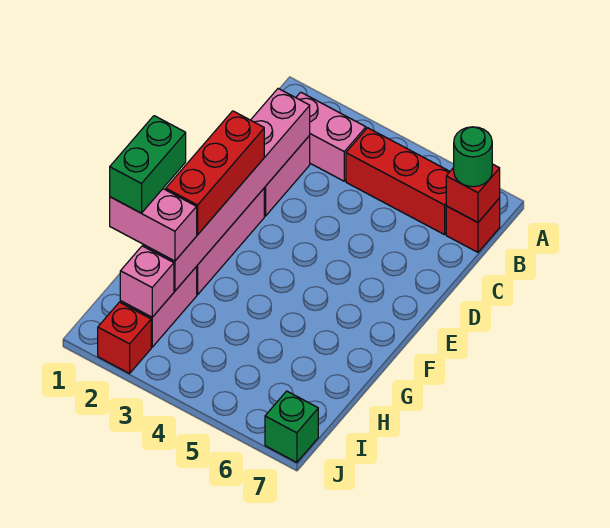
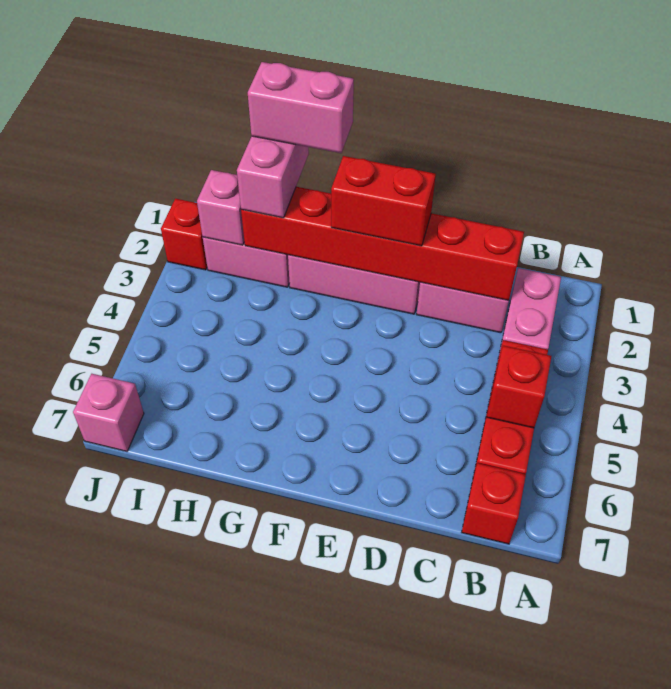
red brick B7 level 2 -> red brick B5 level 2
green round brick B7 level 3 -> none
pink brick C2:H2 level 2 -> red brick C2:H2 level 2
red brick E2:G2 level 3 -> red brick E2:F2 level 3
green brick G1:H1 level 4 -> pink brick G1:H1 level 4
green brick J7 level 1 -> pink brick J7 level 1

